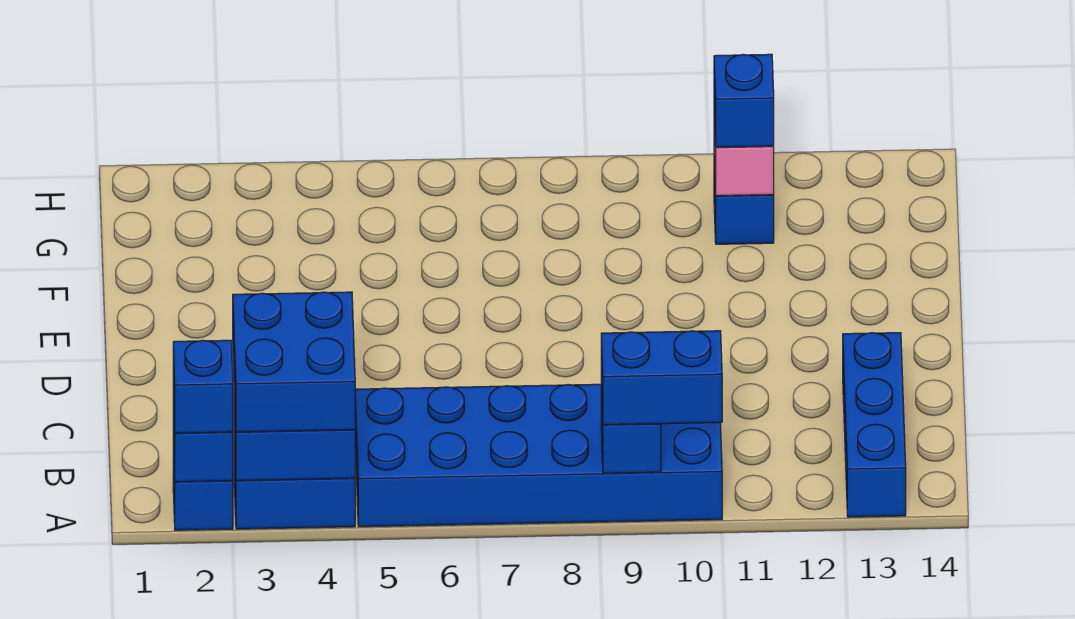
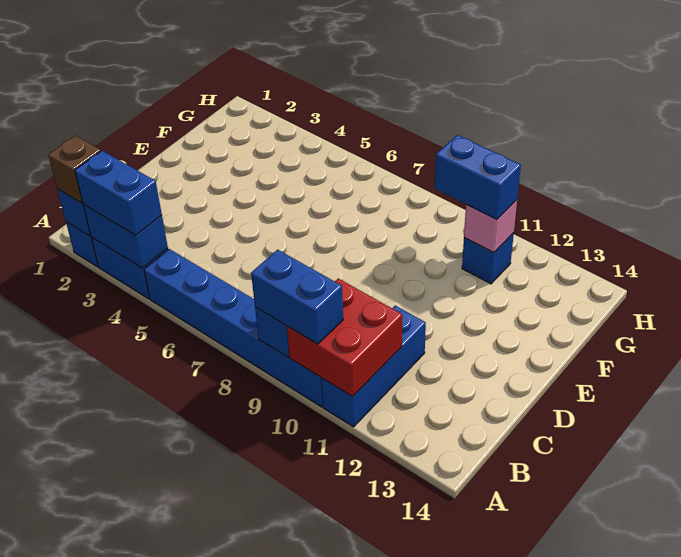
blue brick A2 level 3 -> brown brick A2 level 3
blue brick A3:B4 level 3 -> blue brick A3:A4 level 3
blue brick A5:B10 level 1 -> blue brick A5:A10 level 1
none -> red brick A10:B11 level 2
blue brick A13:C13 level 1 -> blue brick A11:C11 level 1
blue brick G11 level 3 -> blue brick G10:G11 level 3

